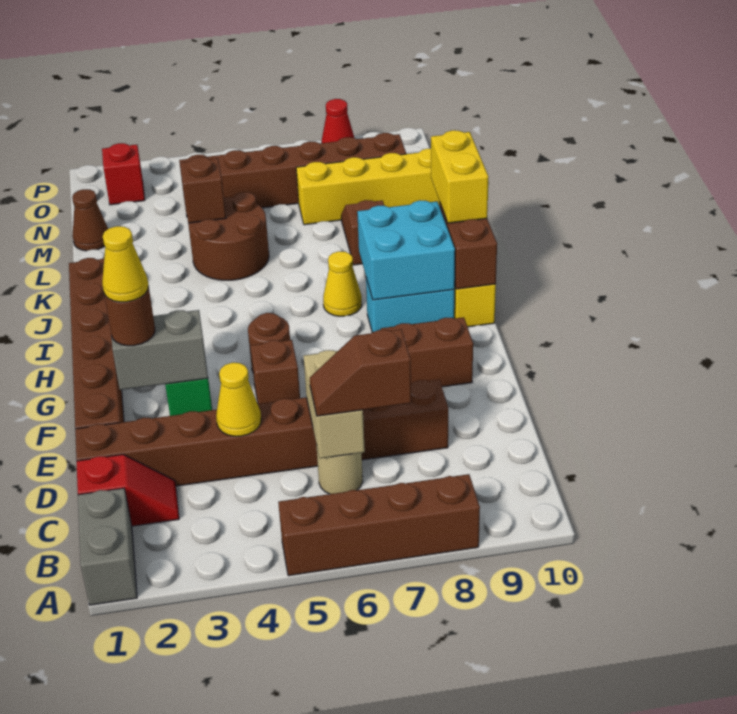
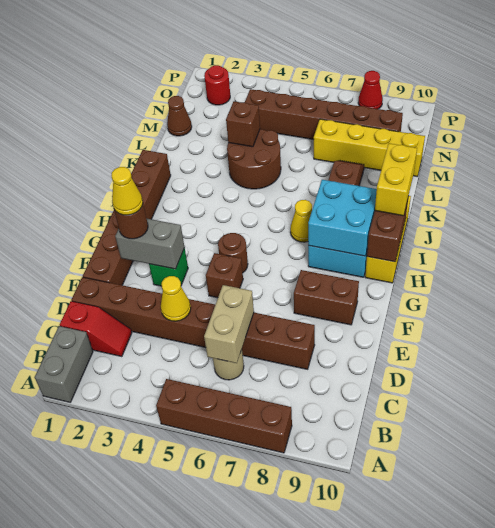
brown slope C6:C7 level 3 top 7 -> none
red brick O2 level 1 -> red round brick O2 level 1

